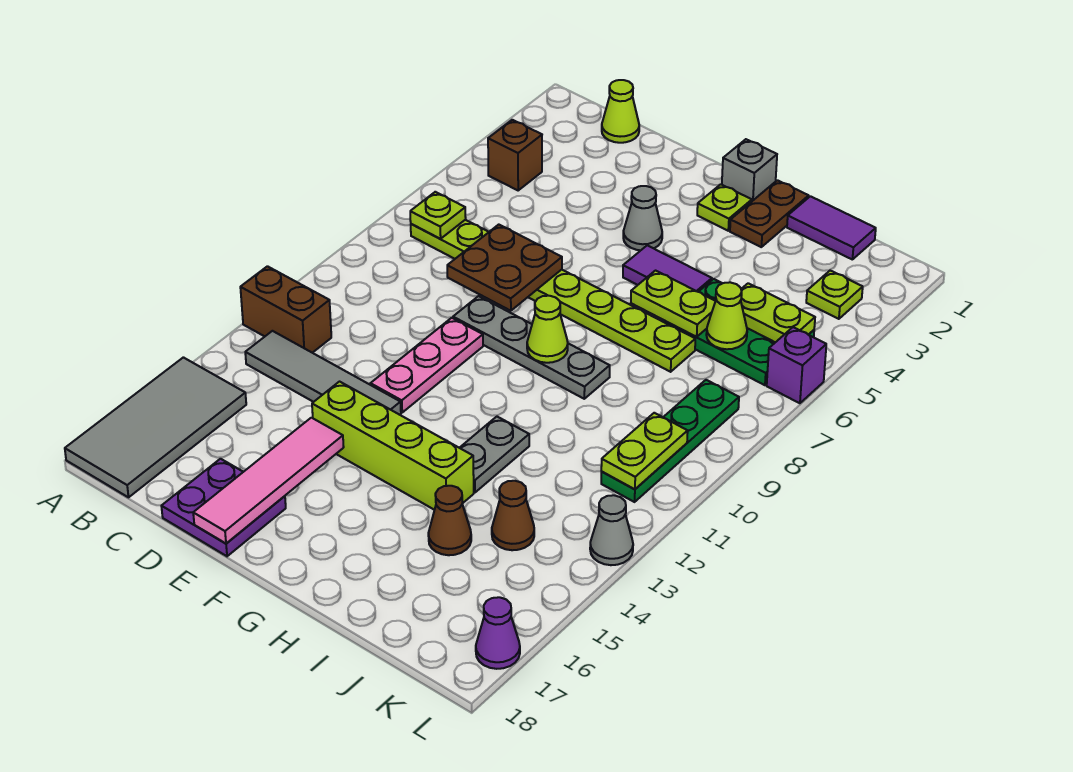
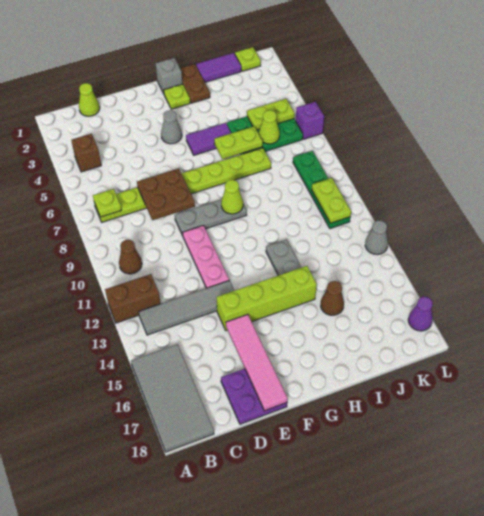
grey plate E9:H9 level 1 -> grey plate E9:G9 level 1
brown cone J14 level 1 -> brown cone B10 level 1
lime plate K3 level 1 -> lime plate K1 level 1

